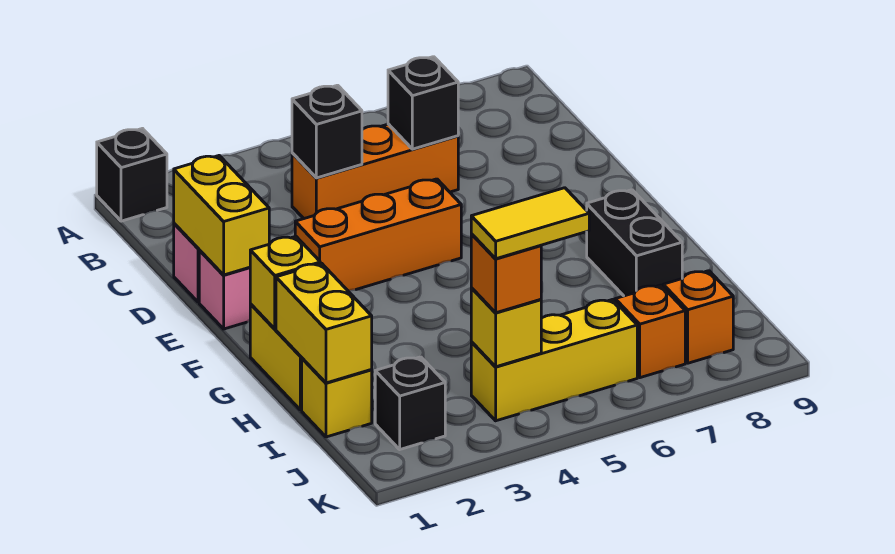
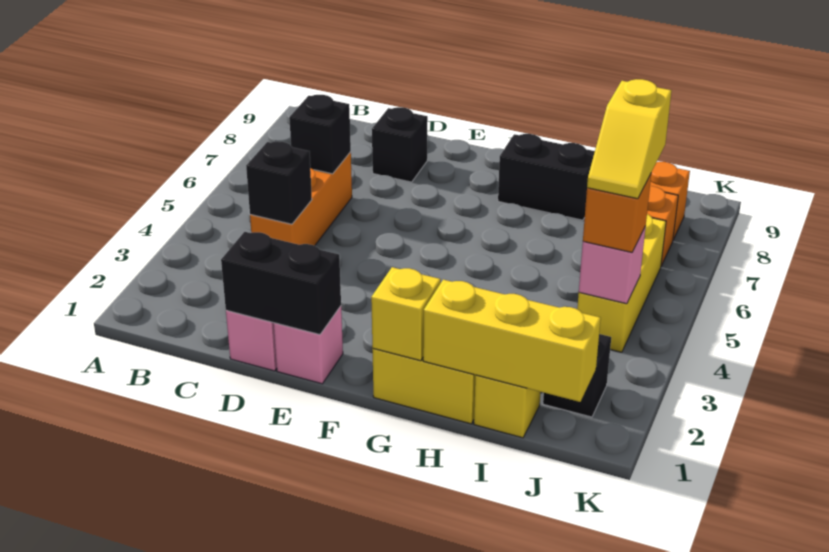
black brick A1 level 1 -> black brick D8 level 1
yellow brick D1:E1 level 2 -> black brick D1:E1 level 2
orange brick E3:E5 level 1 -> none
yellow brick H1:I1 level 2 -> yellow brick H1:J1 level 2
yellow brick J4 level 2 -> pink brick J4 level 2
yellow tile J4:J5 level 4 -> yellow slope J4:J5 level 4 top 5

